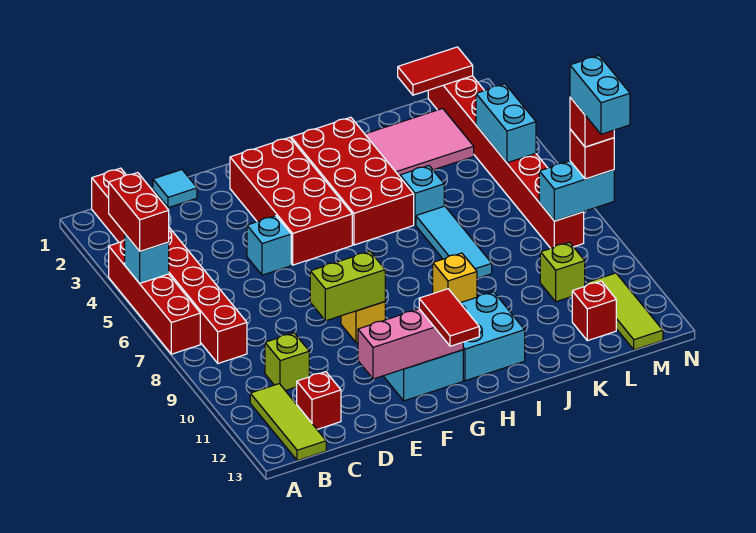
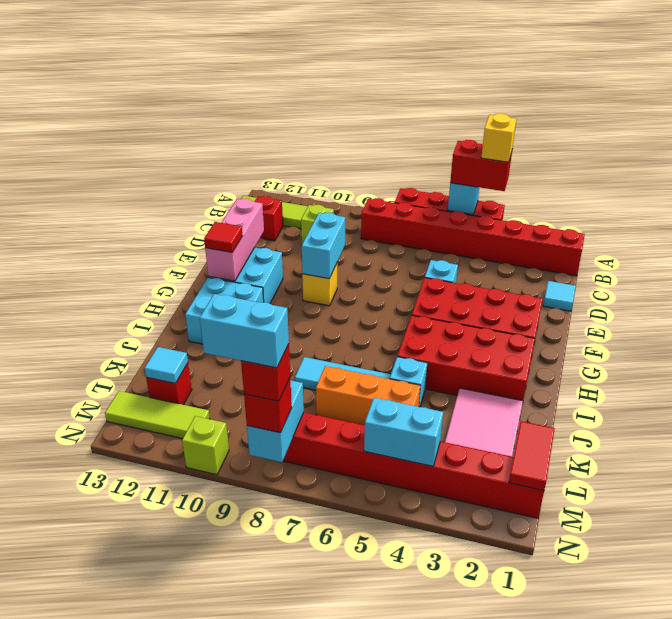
lime brick E9:F9 level 2 -> cyan brick E9:F9 level 2
red tile G12:G13 level 3 -> red tile G12 level 3
yellow brick I9 level 1 -> yellow brick A4 level 4
none -> orange brick K5:K7 level 1
lime brick L10 level 1 -> lime brick N10 level 1
none -> cyan tile L12 level 2

